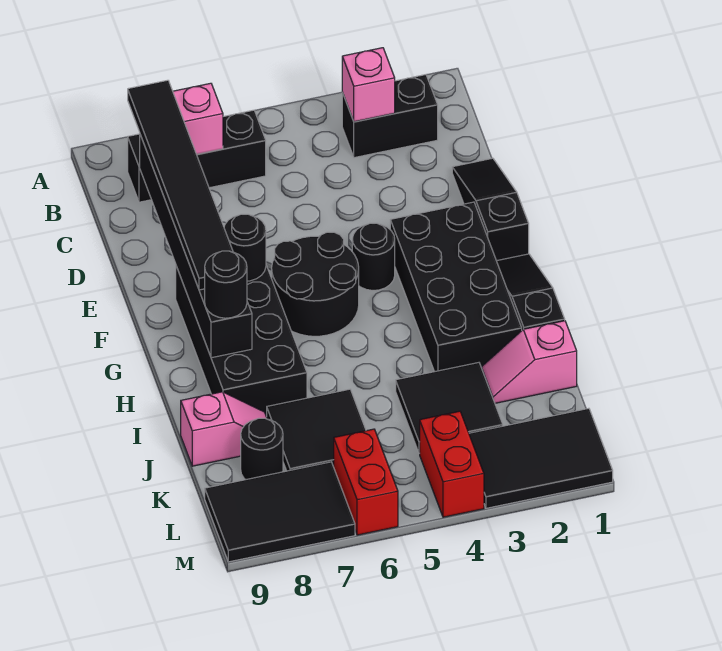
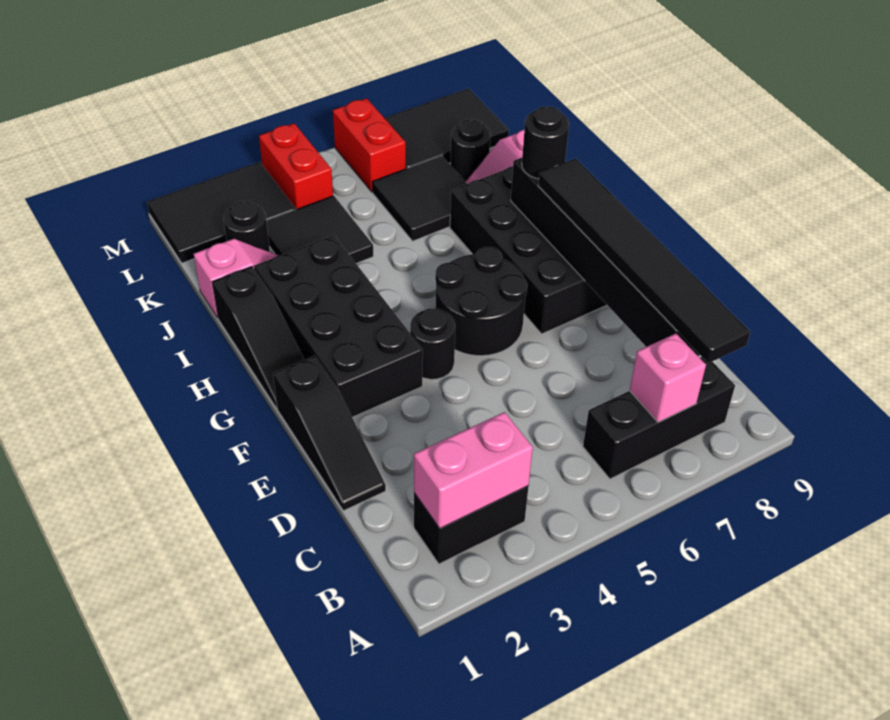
pink brick B3 level 2 -> pink brick B2:B3 level 2
black round brick F7 level 2 -> black round brick K2 level 1

